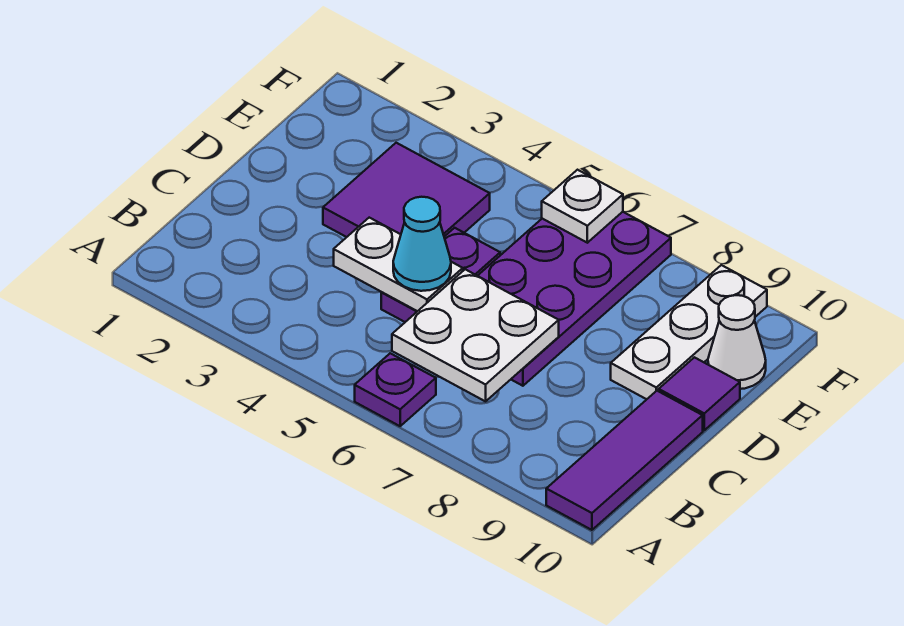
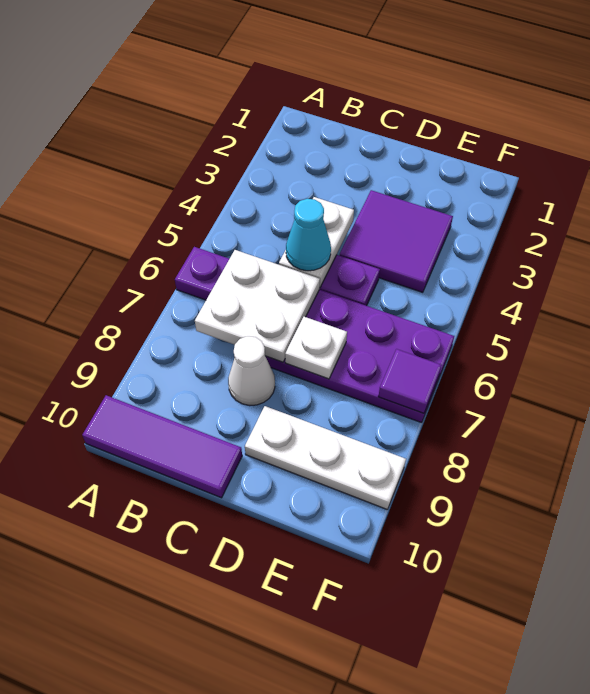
purple tile D10 level 1 -> purple tile F7 level 2
white cone E10 level 1 -> white cone C8 level 1
white plate F6 level 2 -> white plate D7 level 2

